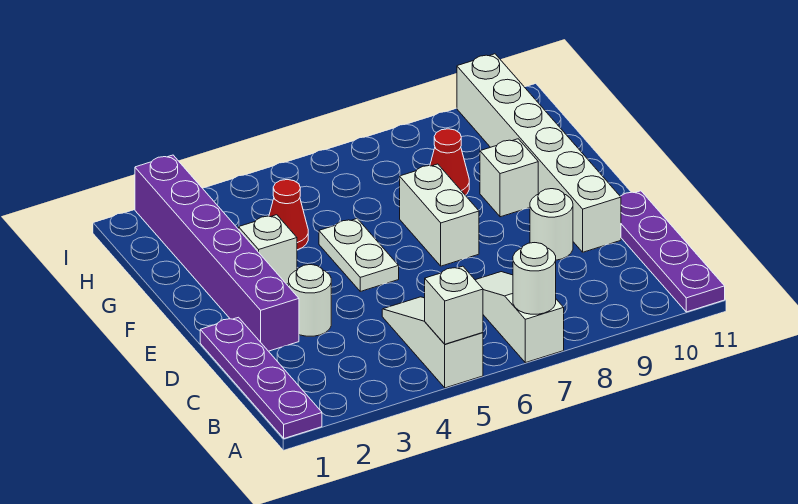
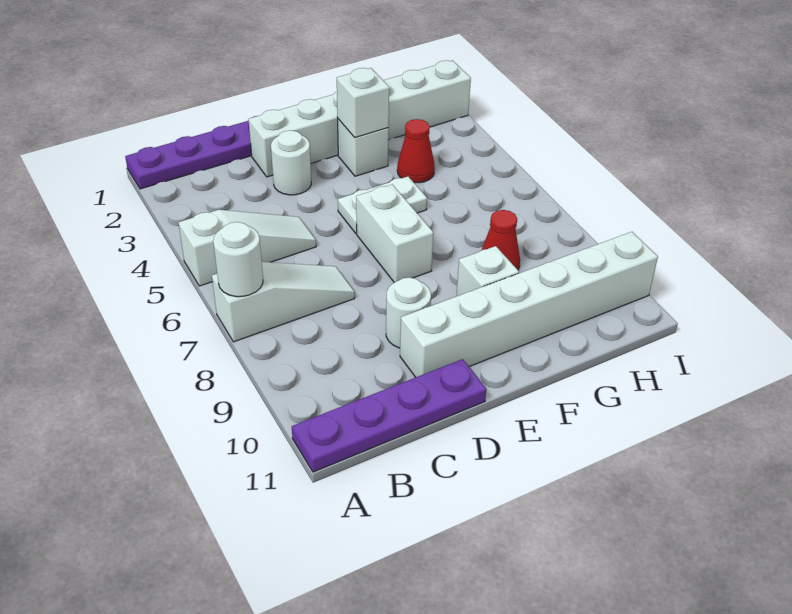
white brick A5 level 2 -> white brick F3 level 2
purple brick D2:I2 level 1 -> white brick D2:I2 level 1
white brick E7:F7 level 1 -> white brick E6:E7 level 1

